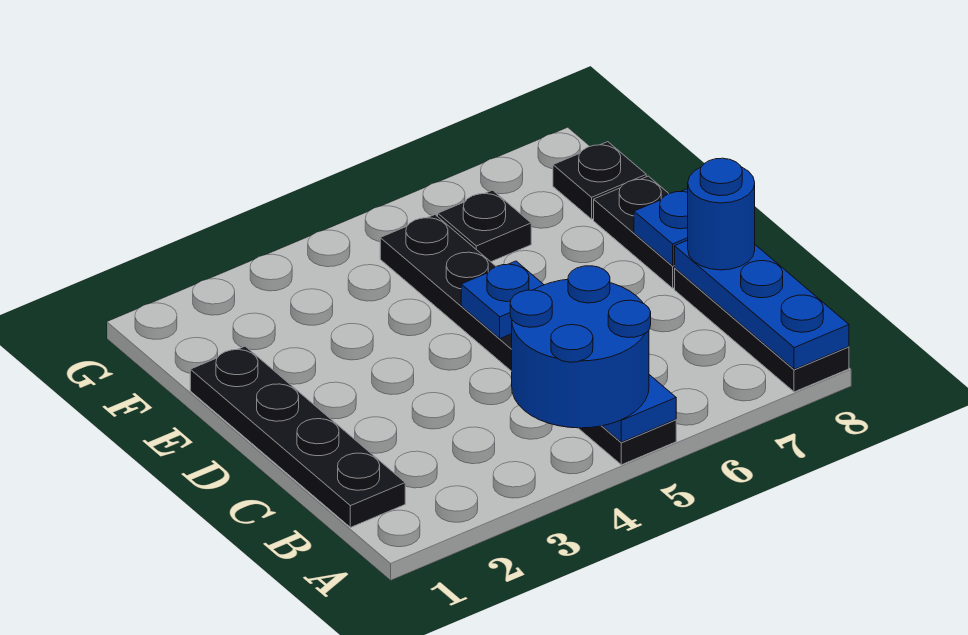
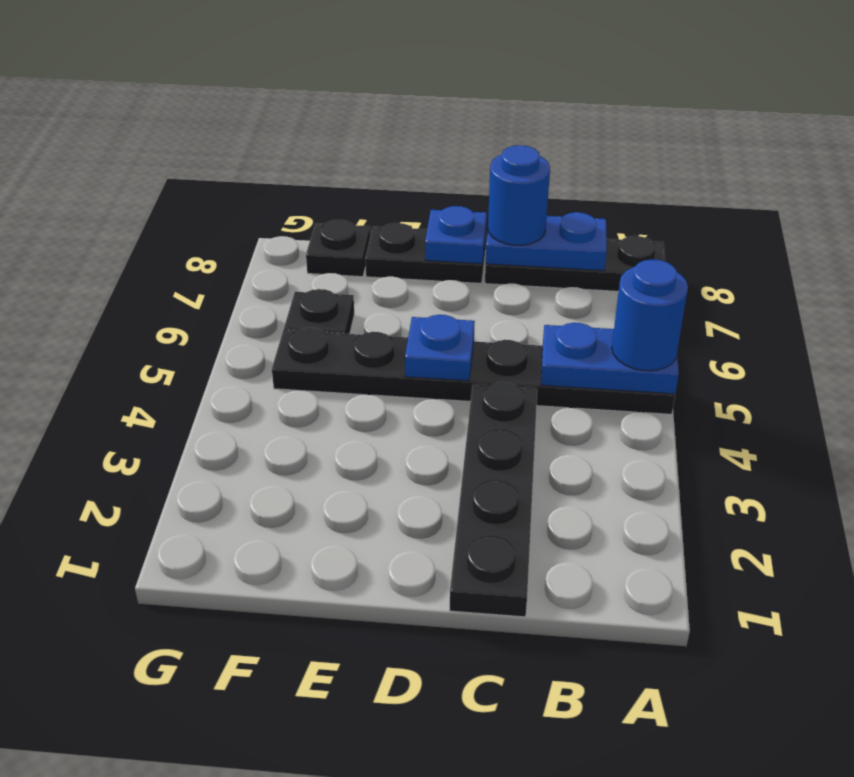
blue round brick A4:B5 level 3 -> blue round brick A5 level 3
blue plate A8:C8 level 2 -> blue plate B8:C8 level 2
black plate B1:E1 level 1 -> black plate C1:C4 level 1

